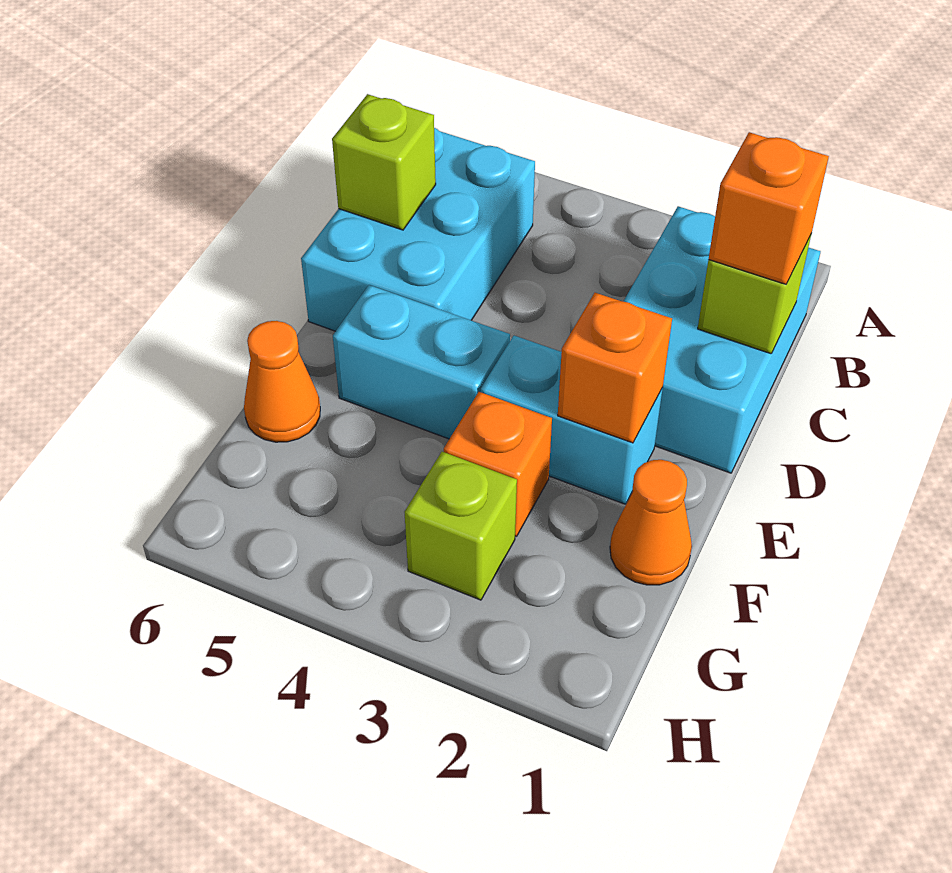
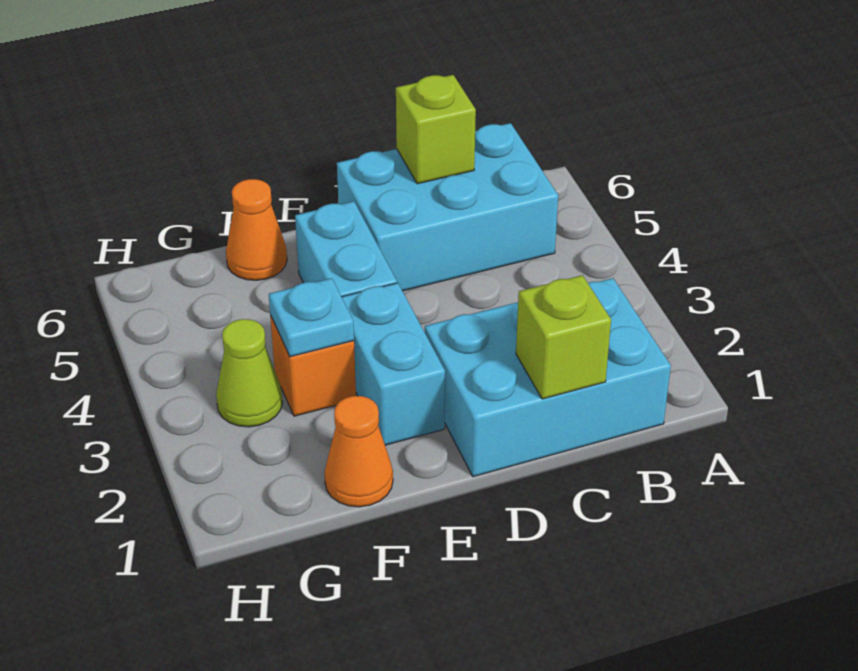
orange brick C1 level 3 -> none
orange brick E2 level 2 -> none
none -> cyan plate F3 level 2
lime brick G3 level 1 -> lime cone G3 level 1

